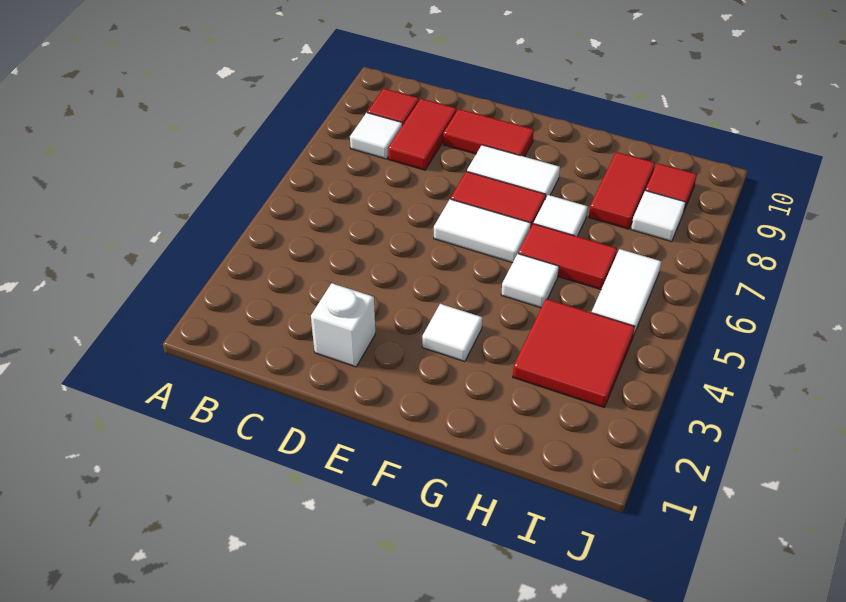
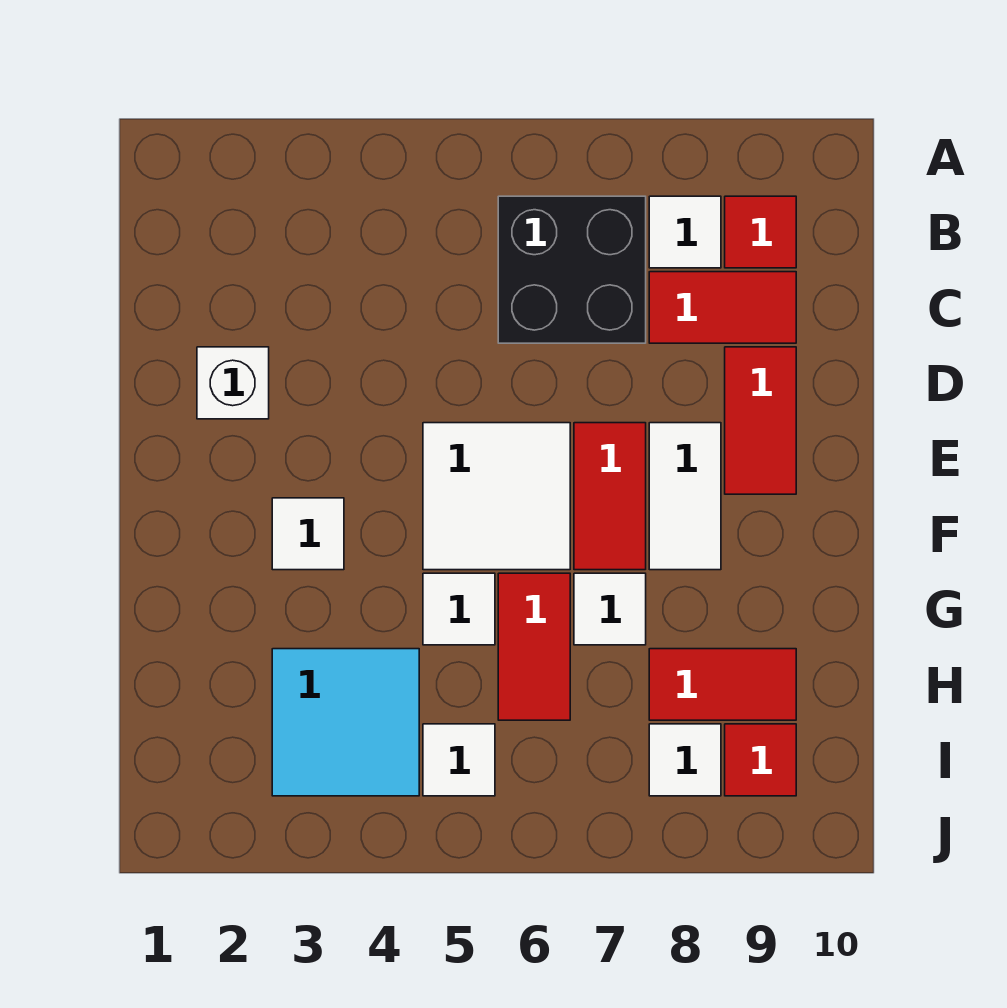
none -> black brick B6:C7 level 1
white tile E6:F6 level 1 -> white tile E5:F6 level 1
red tile H3:I4 level 1 -> cyan tile H3:I4 level 1
white tile I5:I6 level 1 -> white tile I5 level 1

